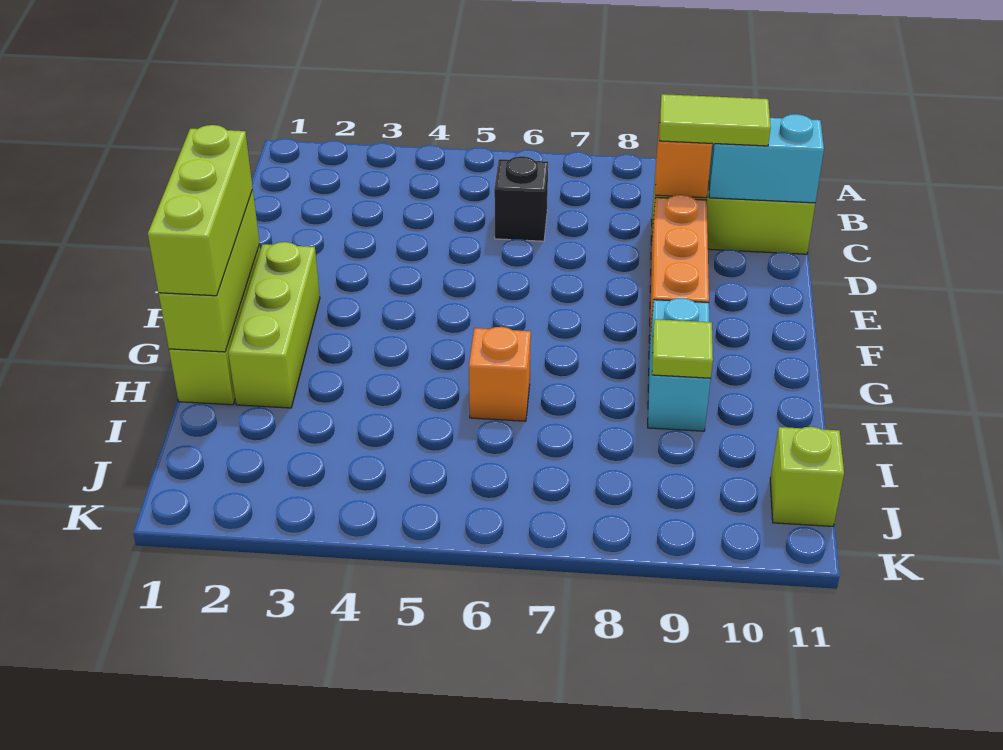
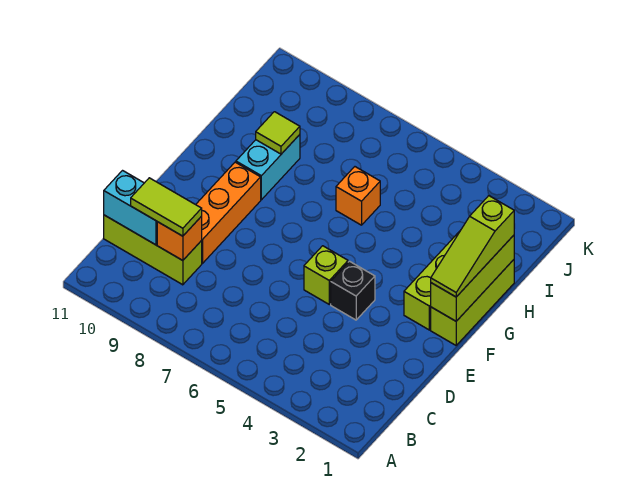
black brick C6 level 1 -> black brick E4 level 1
lime brick F1:H1 level 3 -> lime slope F1:H1 level 3 top H
lime brick J11 level 1 -> lime brick E5 level 1

